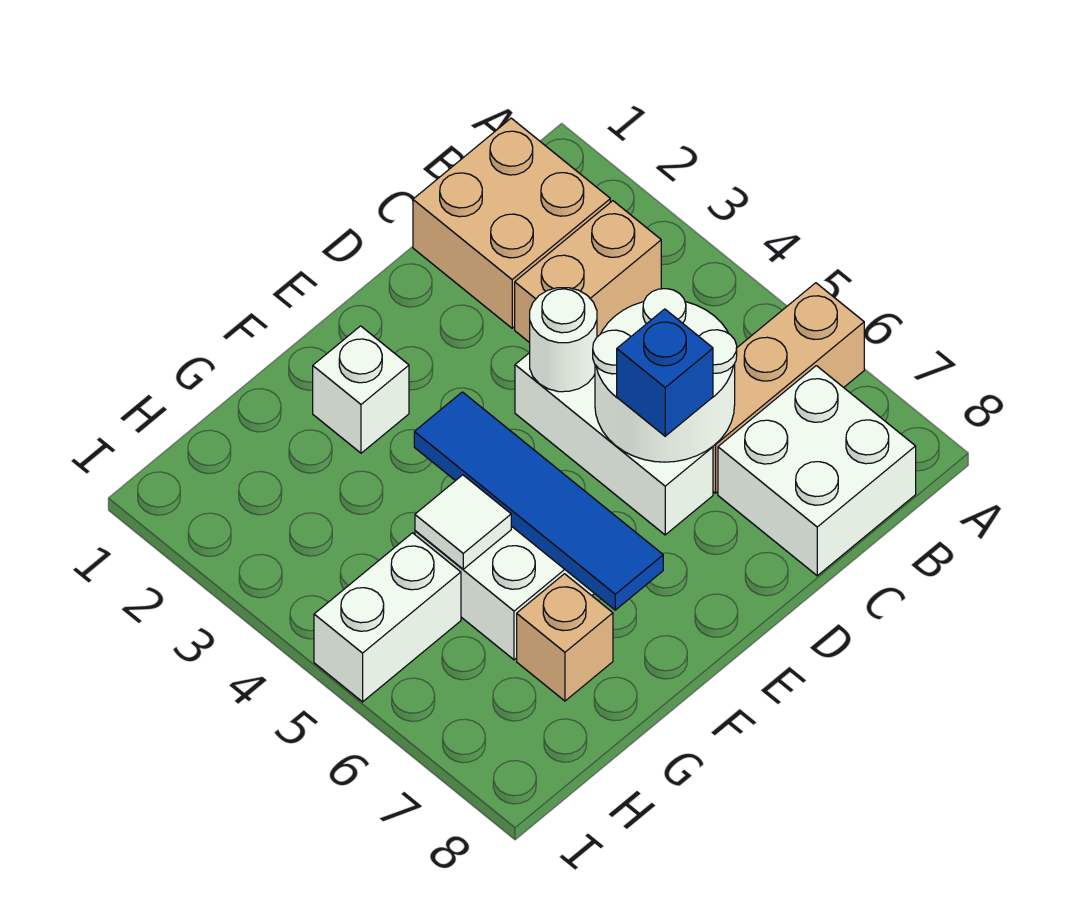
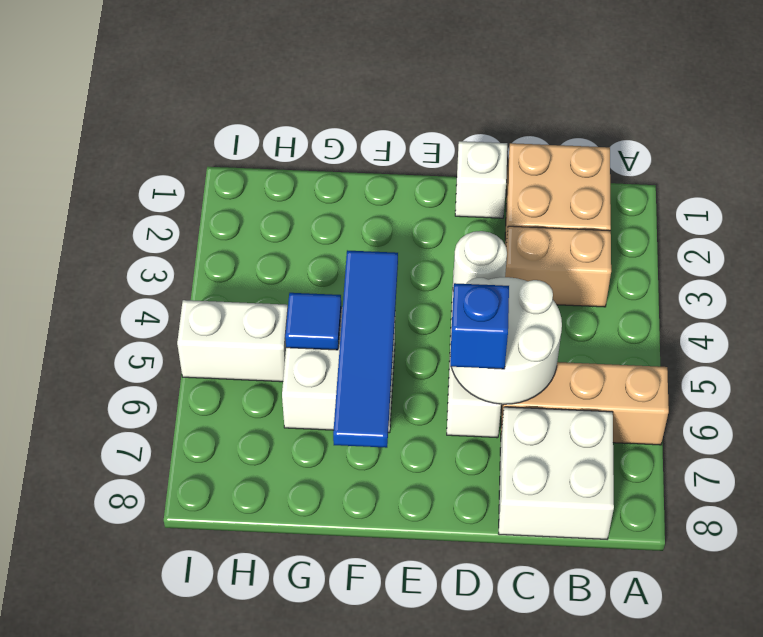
white brick F2 level 1 -> white brick D1 level 1
white tile G5 level 2 -> blue tile G5 level 2
tan brick G7 level 1 -> none

